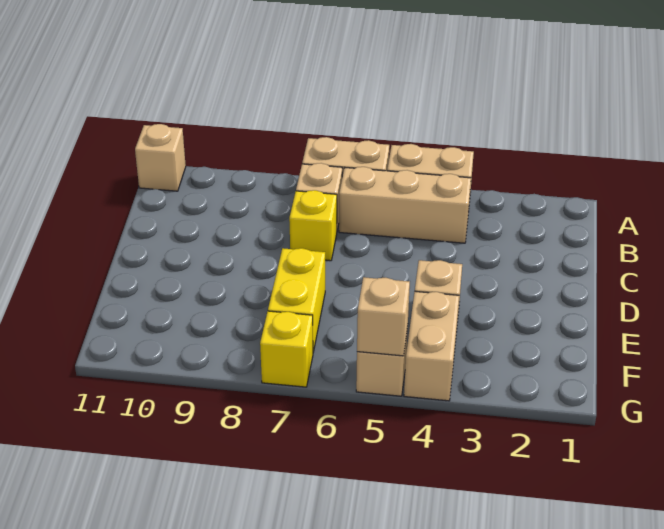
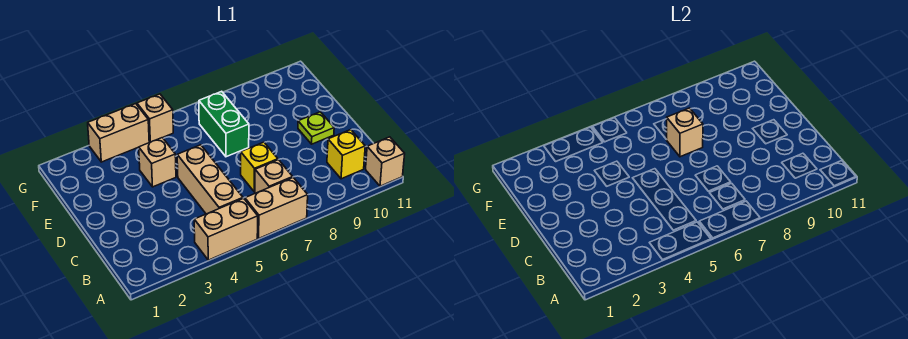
tan brick B4:B6 level 1 -> tan brick B5:D5 level 1
none -> lime plate D10 level 1
yellow brick E7:F7 level 1 -> green brick E7:F7 level 1
tan brick F4:G4 level 1 -> tan brick G3:G4 level 1
tan brick G5 level 2 -> tan brick E7 level 2
yellow brick G7 level 1 -> yellow brick B10 level 1

